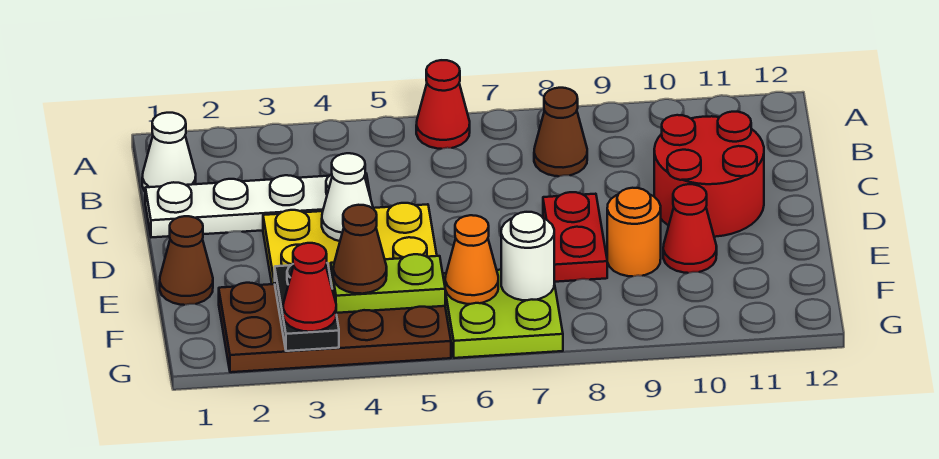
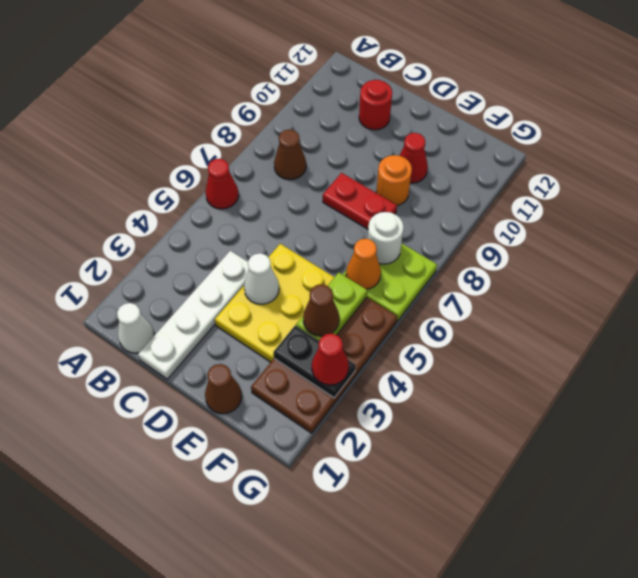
red round brick C10:D11 level 1 -> red round brick C11 level 1

